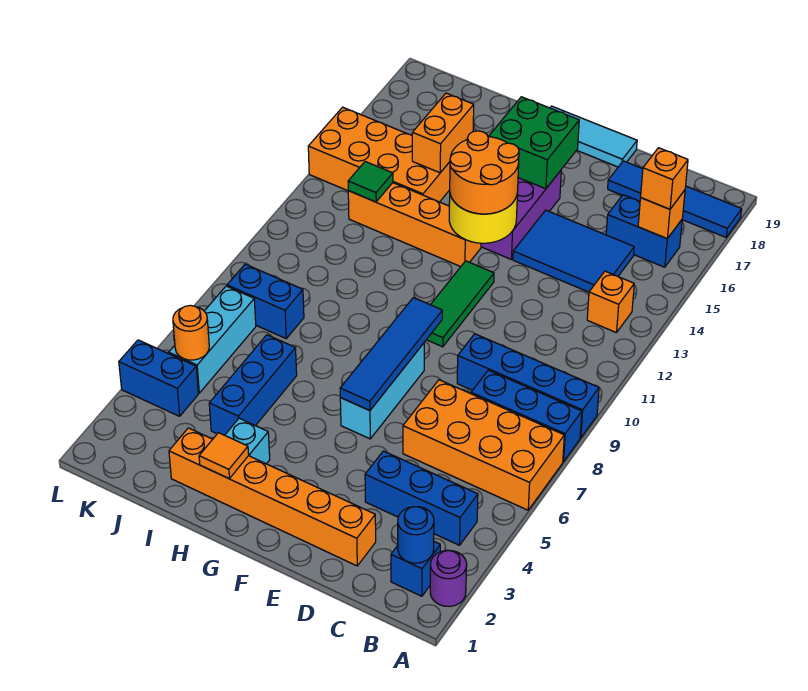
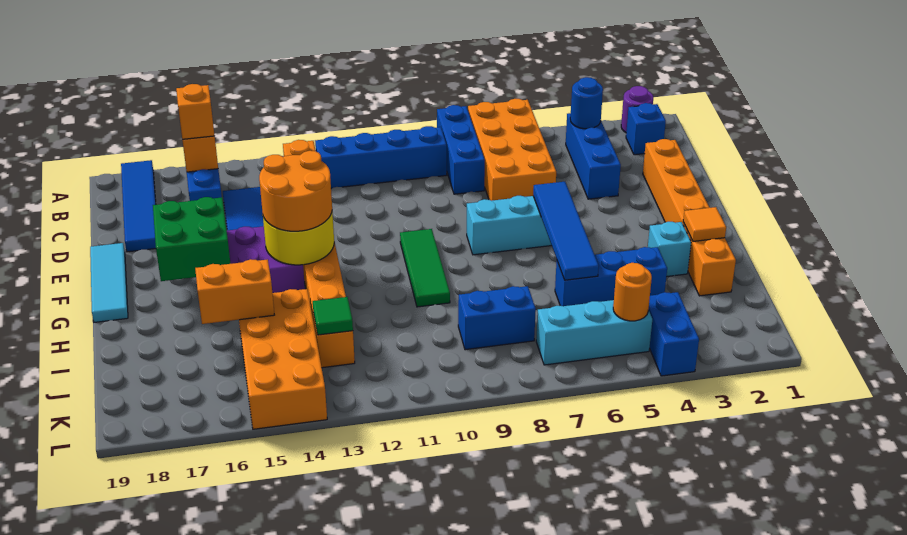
blue brick A9:D9 level 1 -> blue brick B9:B12 level 1
blue round brick B2 level 2 -> blue round brick B4 level 2
blue tile F6:F9 level 2 -> blue tile F6:I6 level 2
green tile F10:F12 level 1 -> green tile F10:H10 level 1
blue brick J8:K8 level 1 -> blue brick J8:J9 level 1

